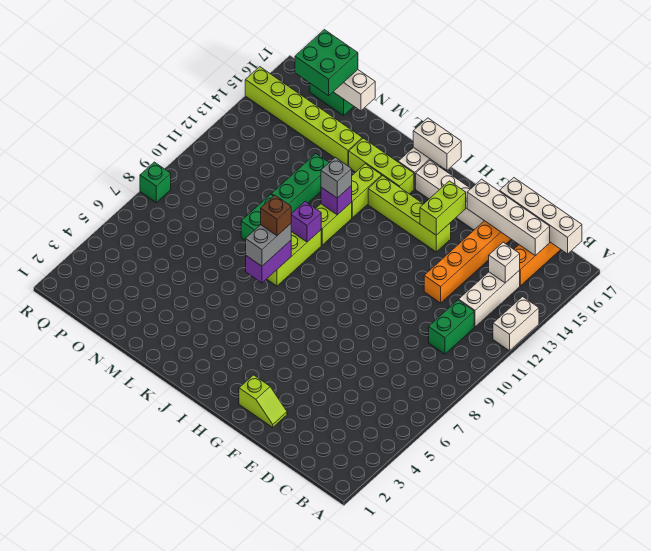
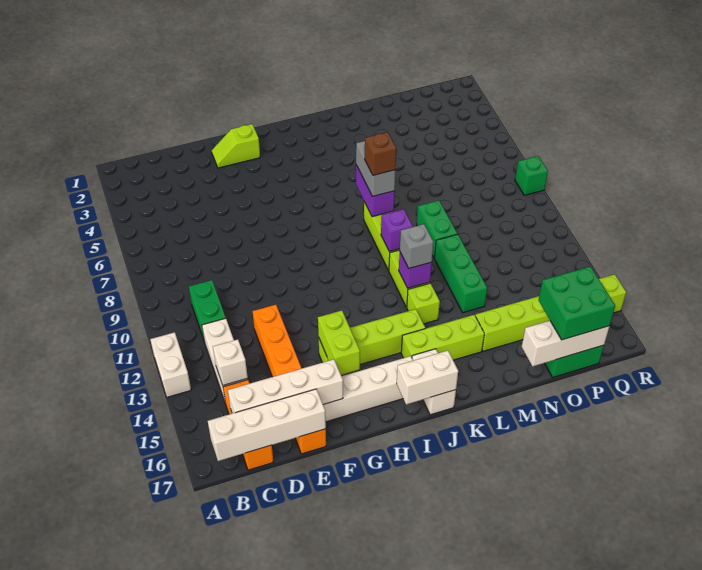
lime brick K13:K14 level 1 -> lime brick K13 level 1

